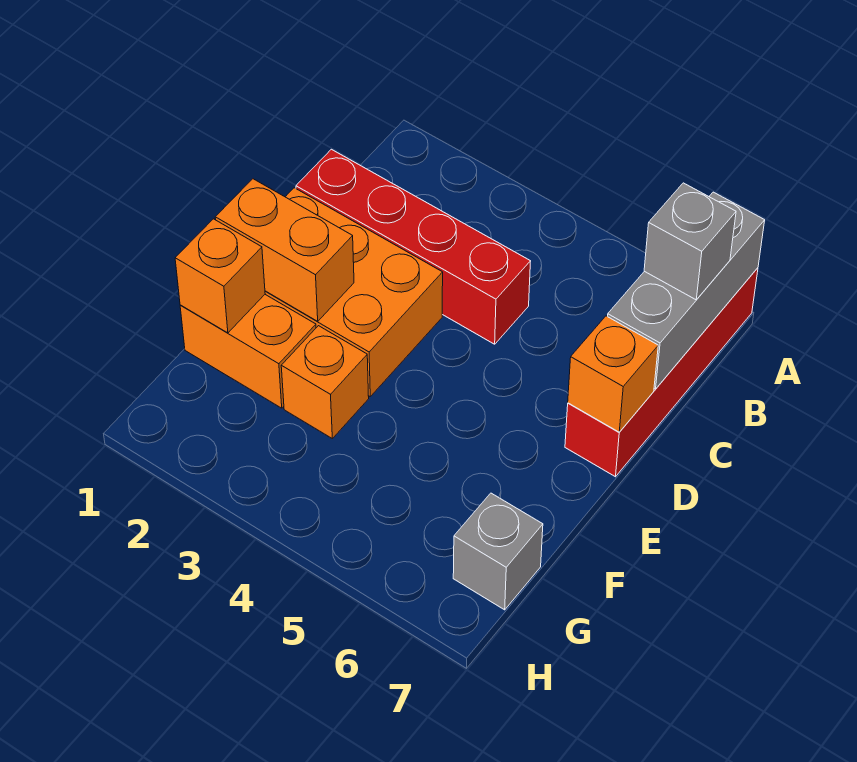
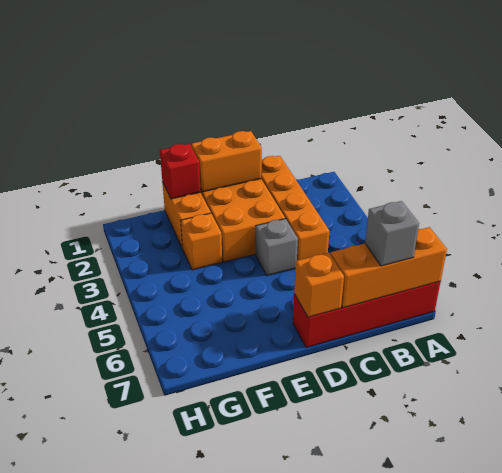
grey brick A7:C7 level 2 -> orange brick A7:C7 level 2
red brick C1:C4 level 1 -> orange brick C1:C4 level 1
orange brick E1:E2 level 2 -> orange brick D1:E1 level 2
orange brick F1 level 2 -> red brick F1 level 2
grey brick G7 level 1 -> grey brick D4 level 1

